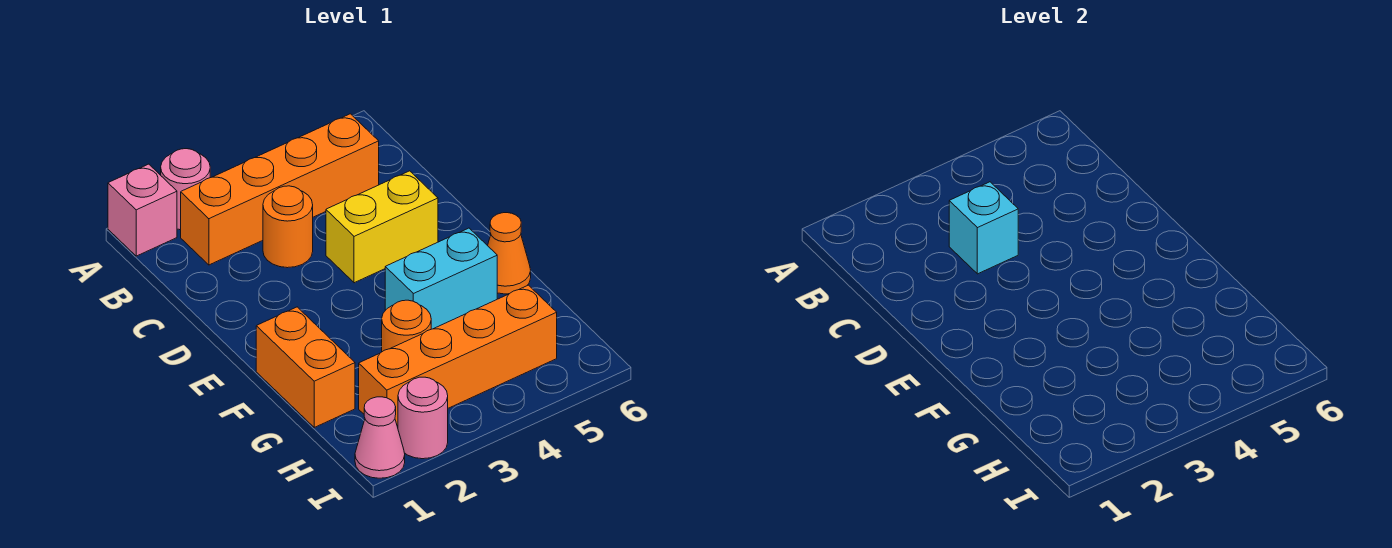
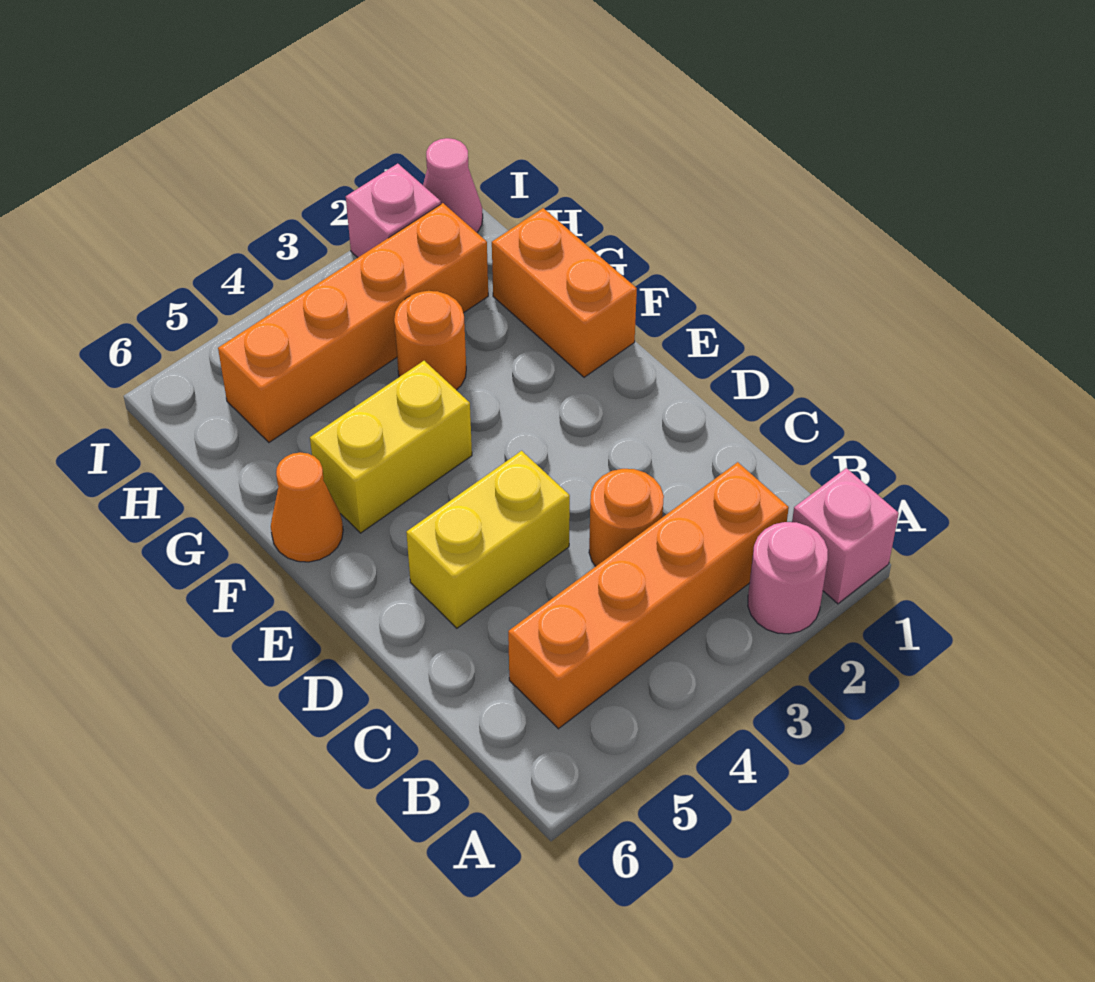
cyan brick C3 level 2 -> none
cyan brick F4:F5 level 1 -> yellow brick F4:F5 level 1
pink round brick I2 level 1 -> pink brick I2 level 1

